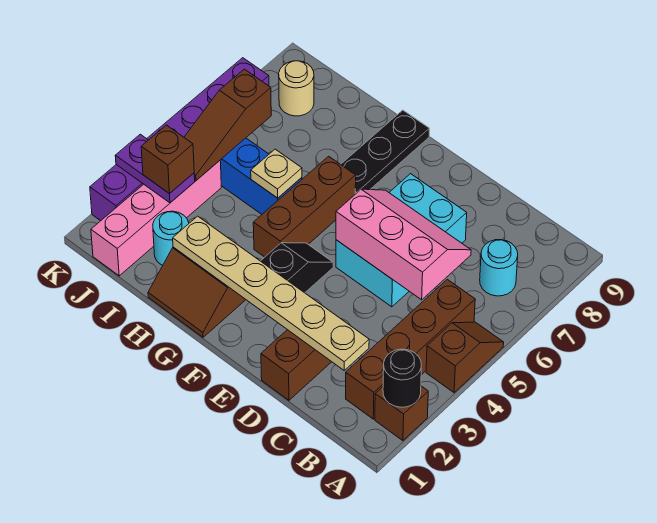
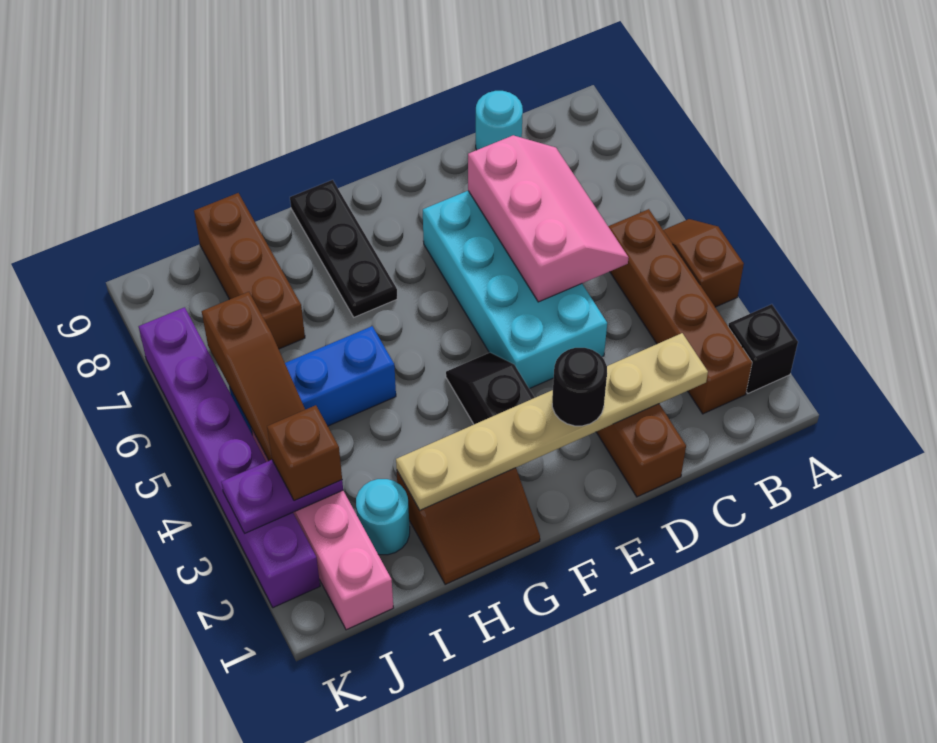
brown brick A2 level 1 -> black brick A2 level 1
black round brick A2 level 2 -> black round brick E2 level 3
cyan round brick B7 level 1 -> cyan round brick C9 level 1
pink slope C5:E6 level 2 top 5 -> pink slope C5:D7 level 2 top D
cyan brick D5:E7 level 1 -> cyan brick D4:E7 level 1
brown brick G4:G6 level 1 -> brown brick I7:I9 level 1
tan plate H5 level 2 -> none
tan round brick J8 level 1 -> none

